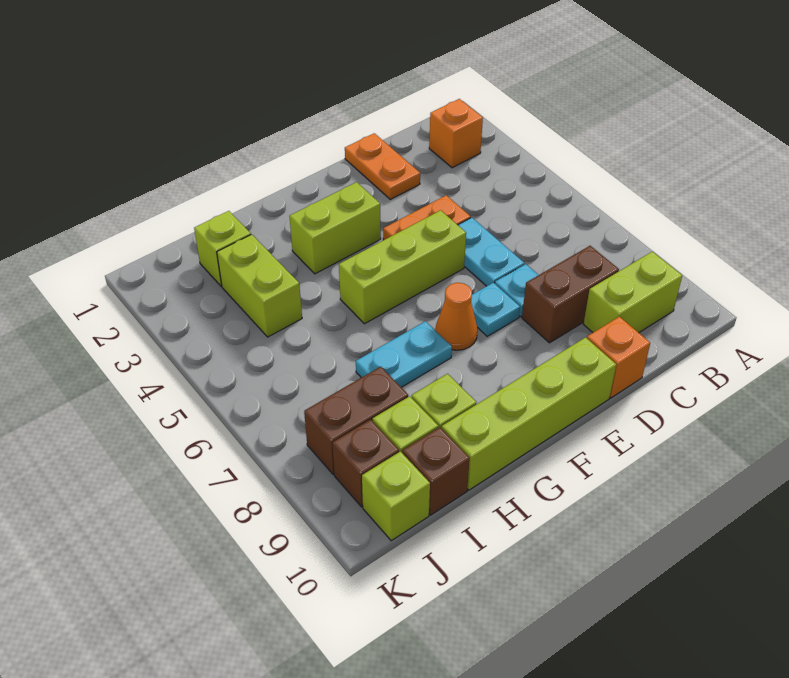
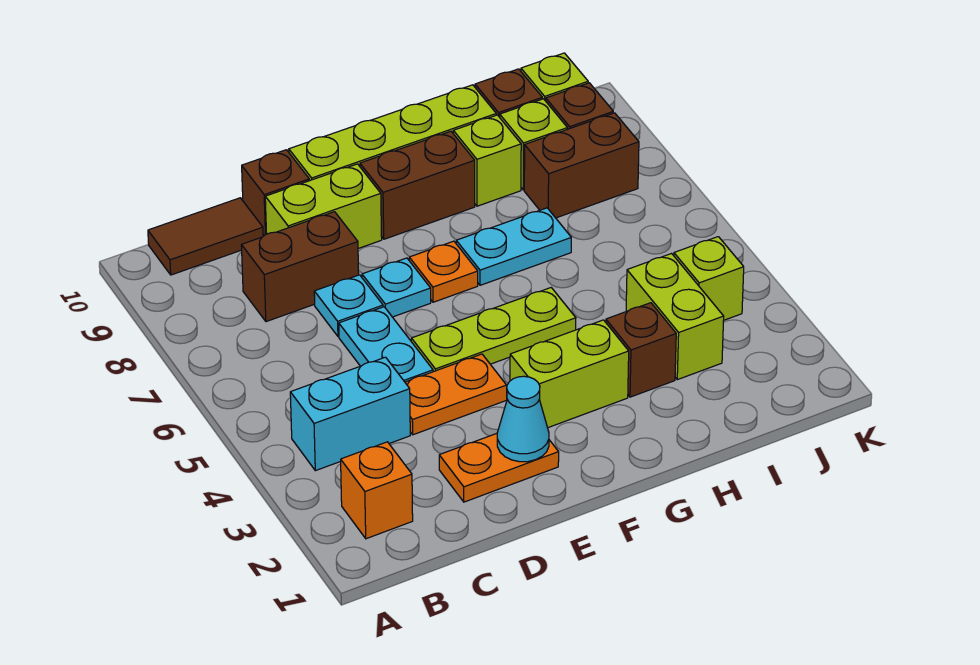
none -> cyan brick B4:C4 level 1
lime brick B9:C9 level 1 -> lime brick D9:E9 level 1
none -> brown tile B10:C10 level 1
orange plate D1:D2 level 1 -> orange plate D2:E2 level 1
orange brick D10 level 1 -> brown brick D10 level 1
none -> cyan cone E2 level 2
lime brick E5:G5 level 1 -> lime plate E5:G5 level 1
orange cone F7 level 1 -> orange plate F7 level 1
none -> brown brick F9:G9 level 1
none -> brown brick H3 level 1
lime brick I2 level 1 -> lime brick J4 level 1

